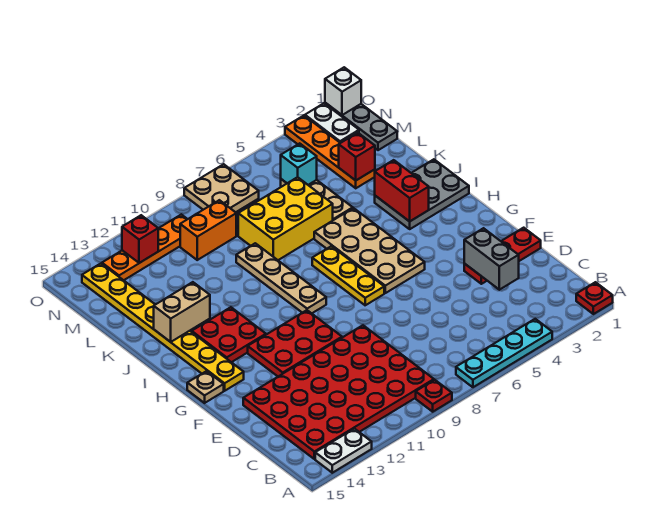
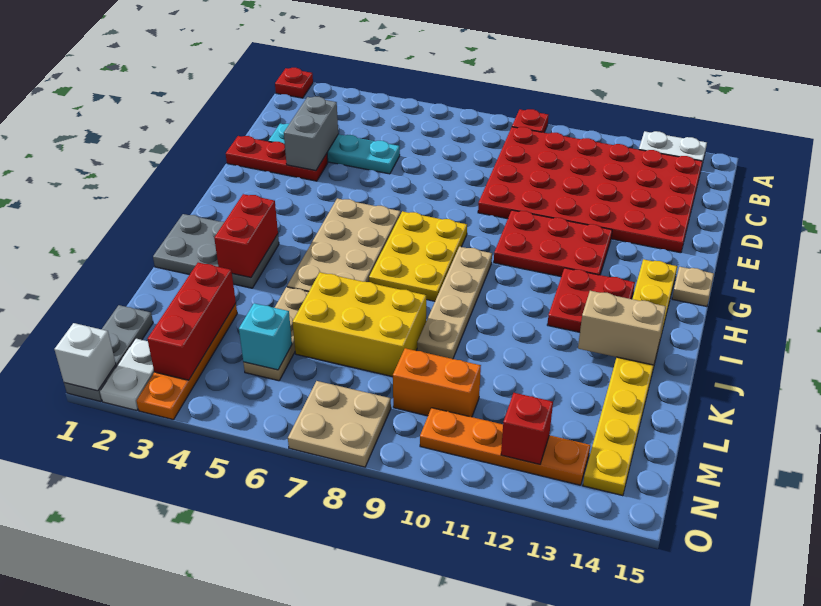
cyan plate A4:A7 level 1 -> cyan plate D2:D5 level 1
yellow plate G7:I7 level 1 -> yellow plate G7:I8 level 1
red brick L3 level 2 -> red brick L3:N3 level 2

